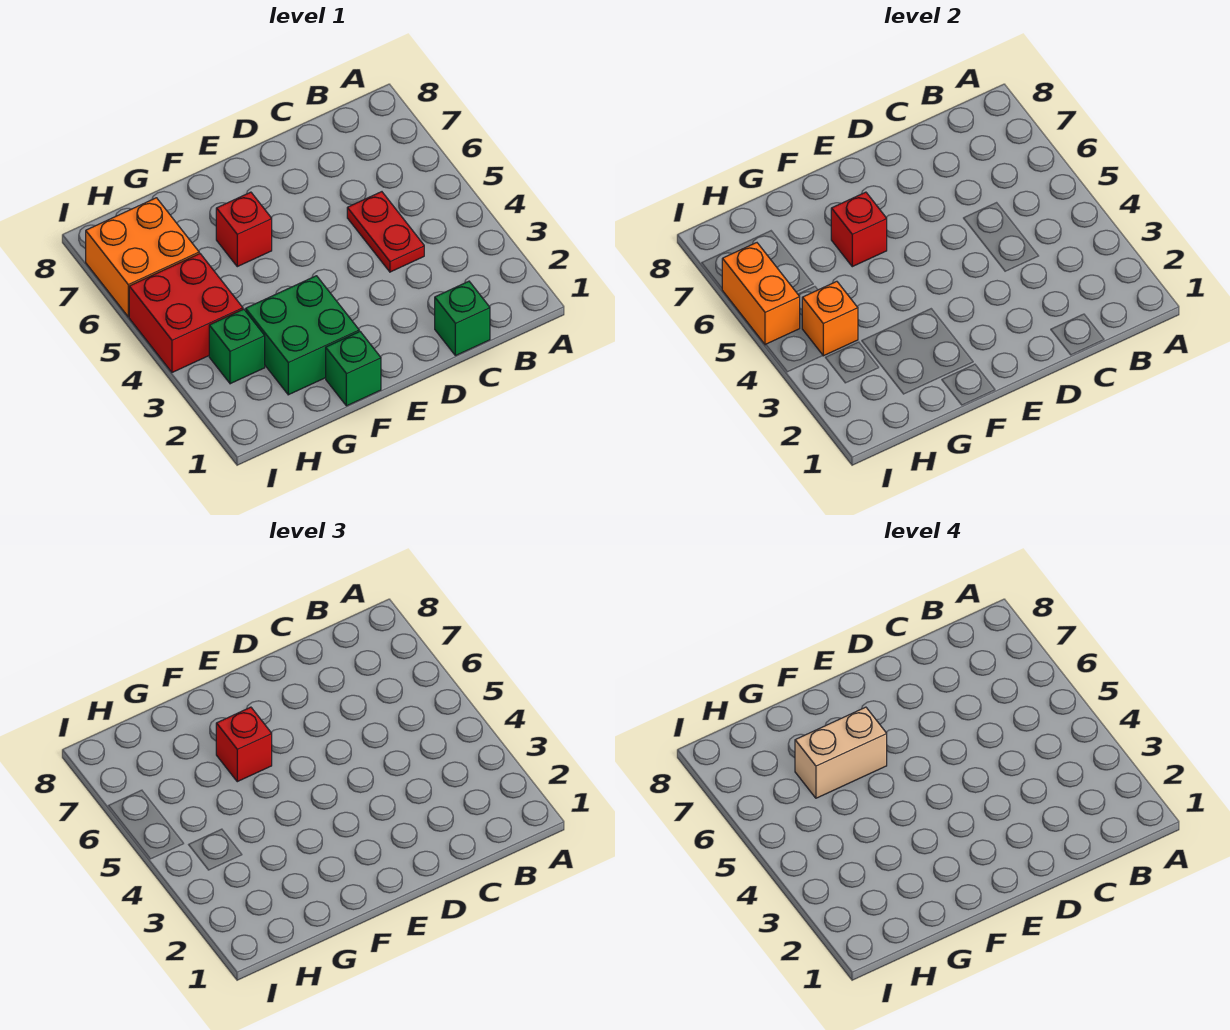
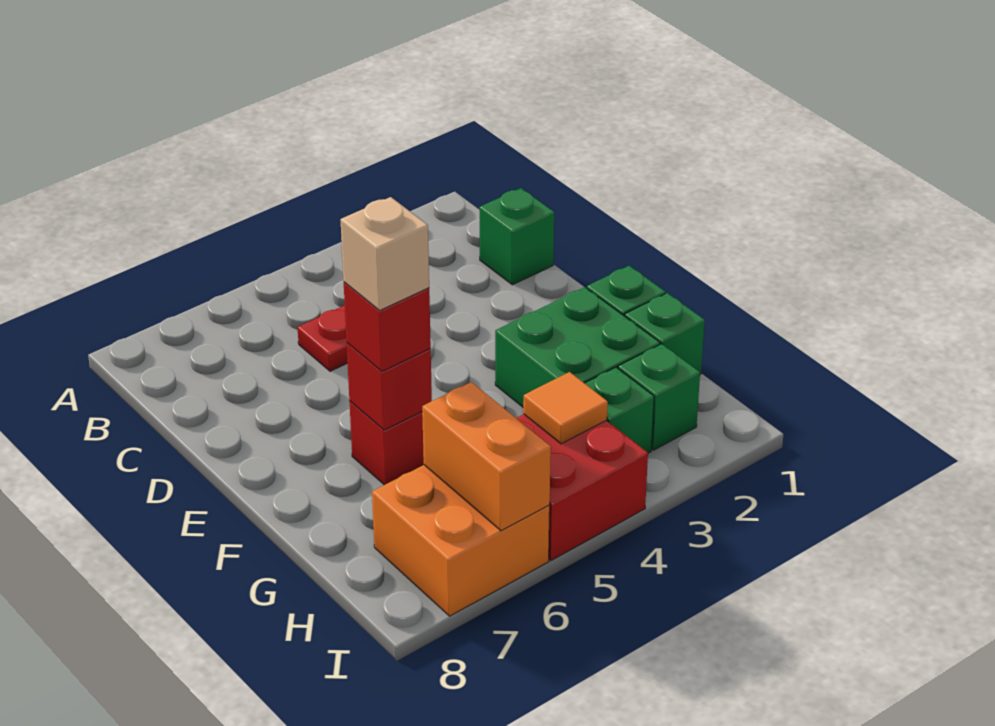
tan brick F6:G6 level 4 -> tan brick F6 level 4
none -> green brick G1 level 1
none -> green brick H2 level 1
orange brick H4 level 2 -> orange tile H4 level 2
orange brick I5:I6 level 2 -> orange brick H6:I6 level 2

